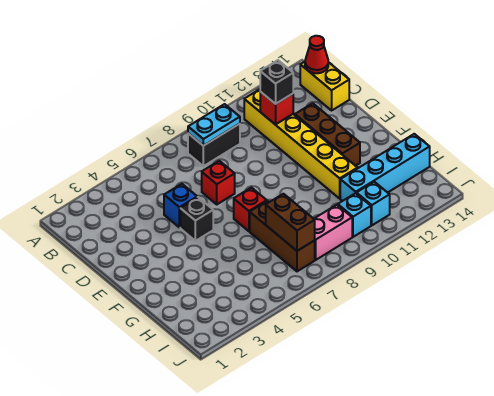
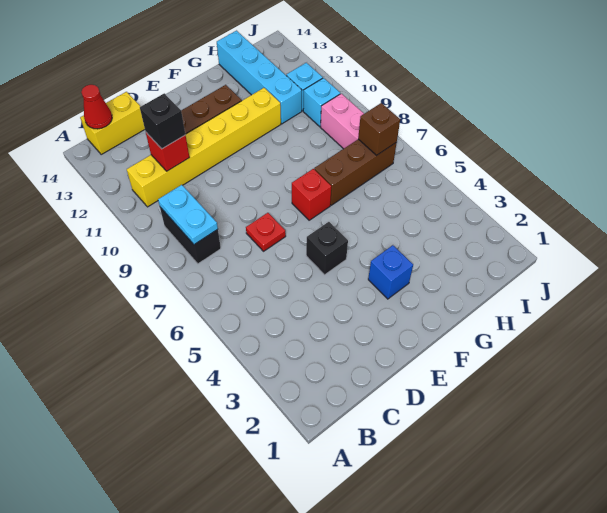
blue brick D5 level 1 -> blue brick F3 level 1
red brick D7 level 1 -> red plate D7 level 1
brown brick H7:I7 level 2 -> brown brick I7 level 2

